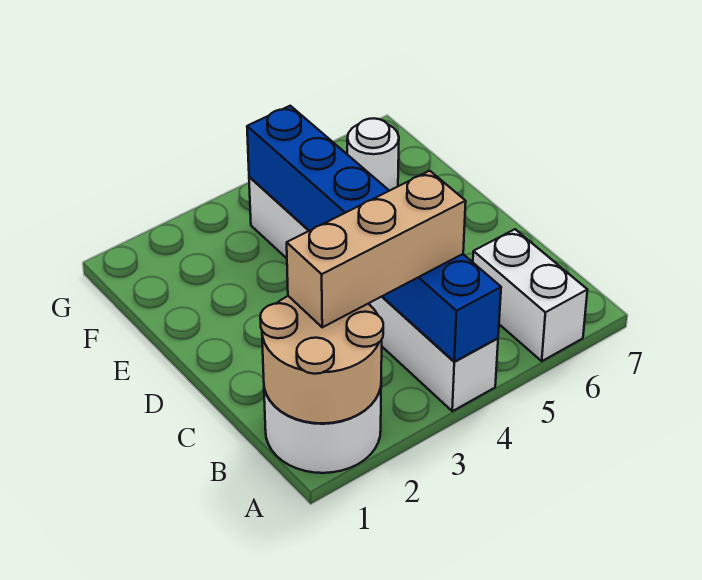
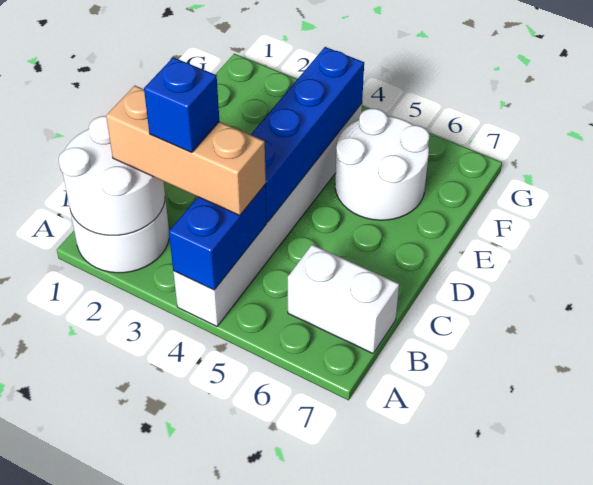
tan round brick A1:B2 level 2 -> white round brick A1:B2 level 2
white brick A6:B6 level 1 -> white brick B6:B7 level 1
none -> blue brick B3 level 4
white round brick F6 level 1 -> white round brick E5:F6 level 1

